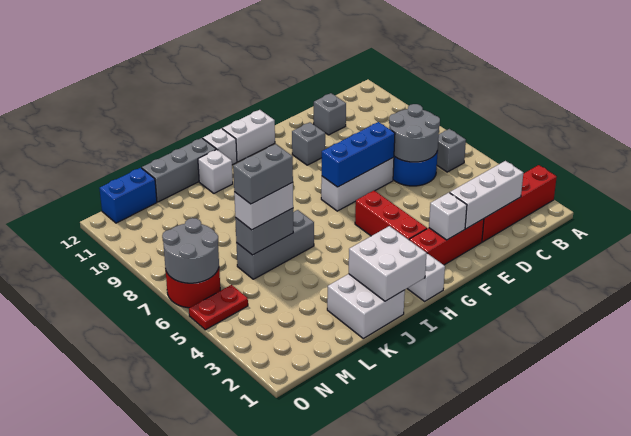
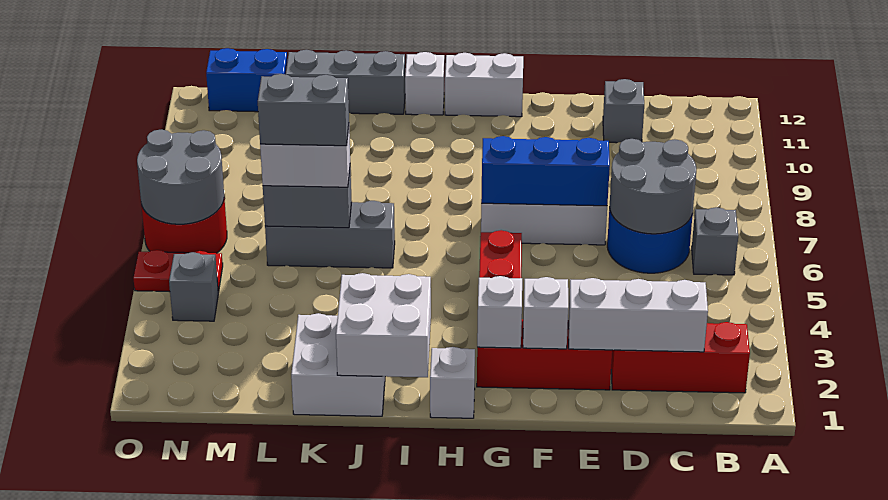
red brick A2:D2 level 1 -> red brick B2:D2 level 1
grey brick F10 level 1 -> grey brick N4 level 1
white brick J11 level 1 -> white brick G2 level 2

